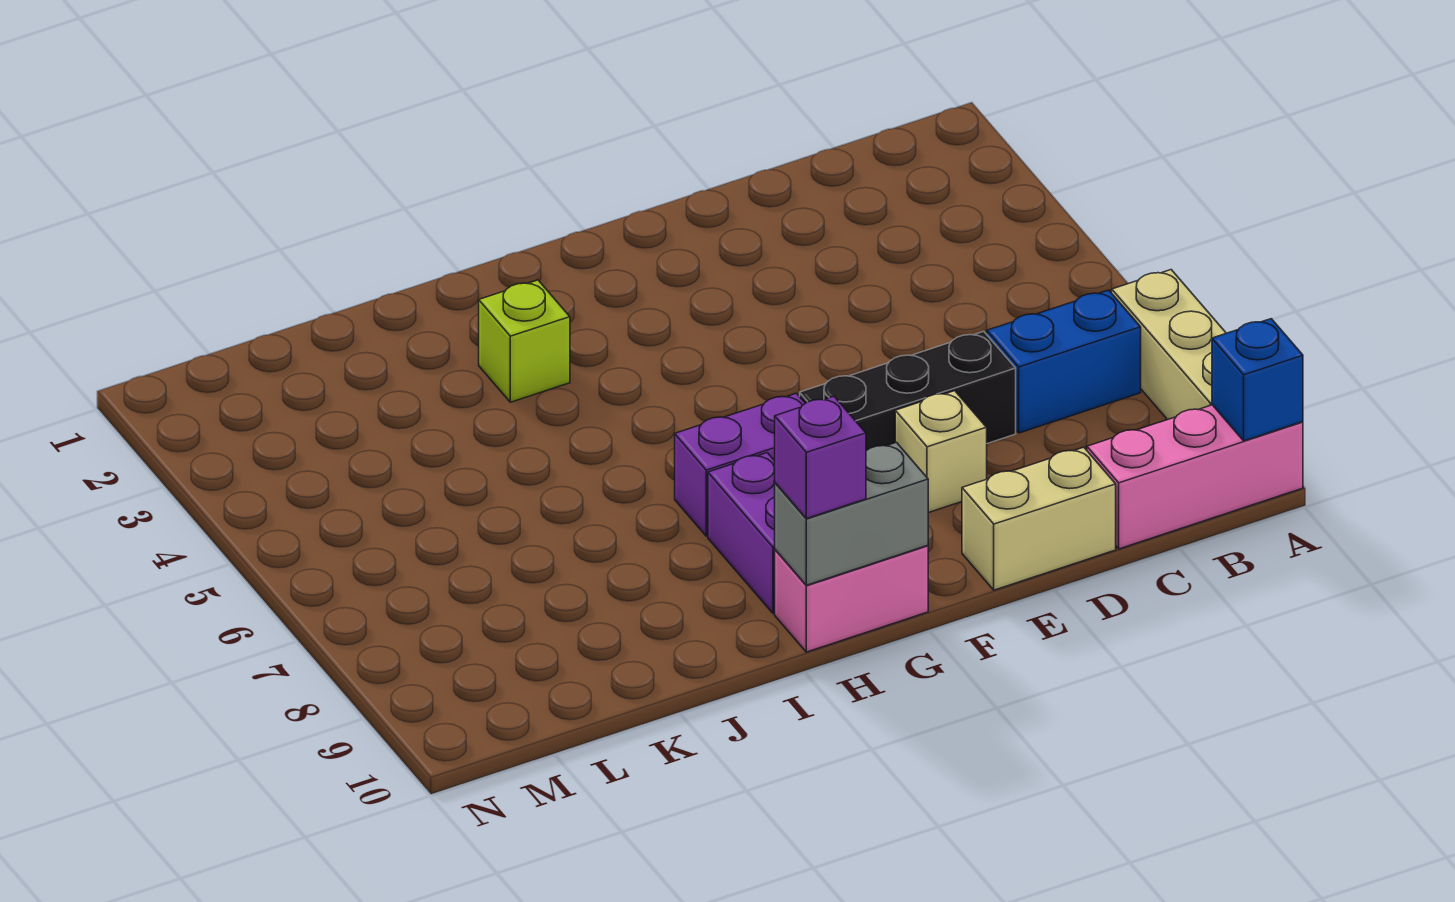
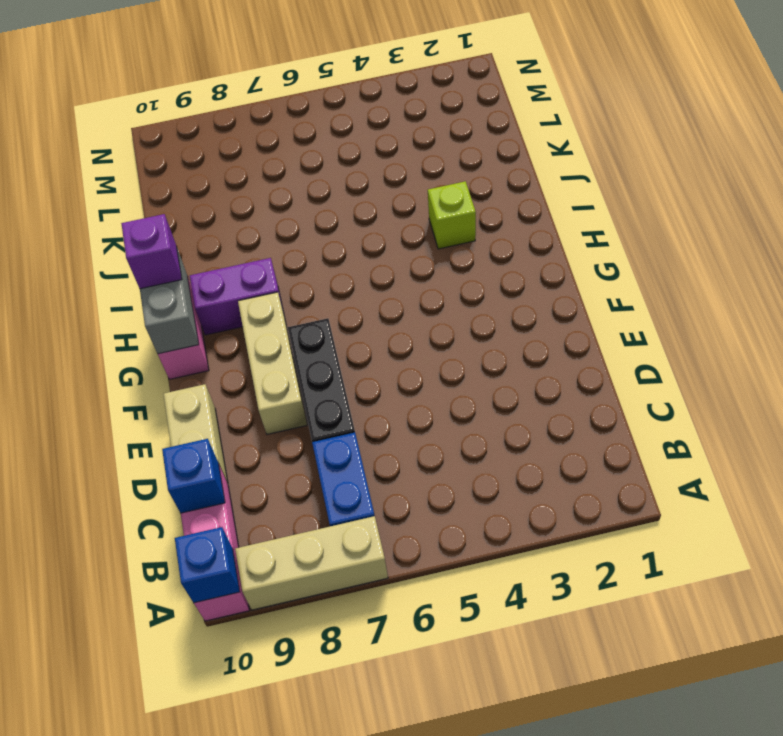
none -> blue brick C10 level 2
tan brick E8 level 1 -> tan brick E8:G8 level 1
purple brick G7:H7 level 1 -> none

